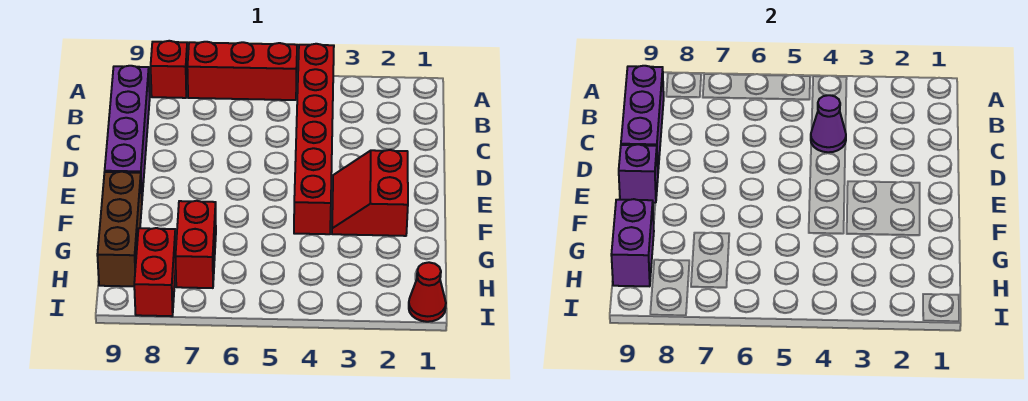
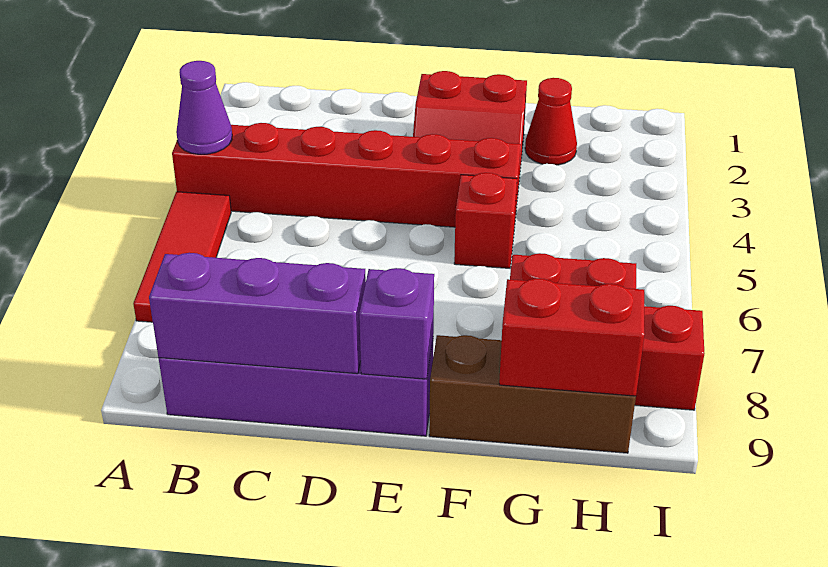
red brick A5:A7 level 1 -> red tile A5:A7 level 1
red brick A8 level 1 -> red brick F5 level 1
purple cone C4 level 2 -> purple cone A4 level 2
purple brick G9:H9 level 2 -> red brick G9:H9 level 2
red cone I1 level 1 -> red cone G2 level 1

